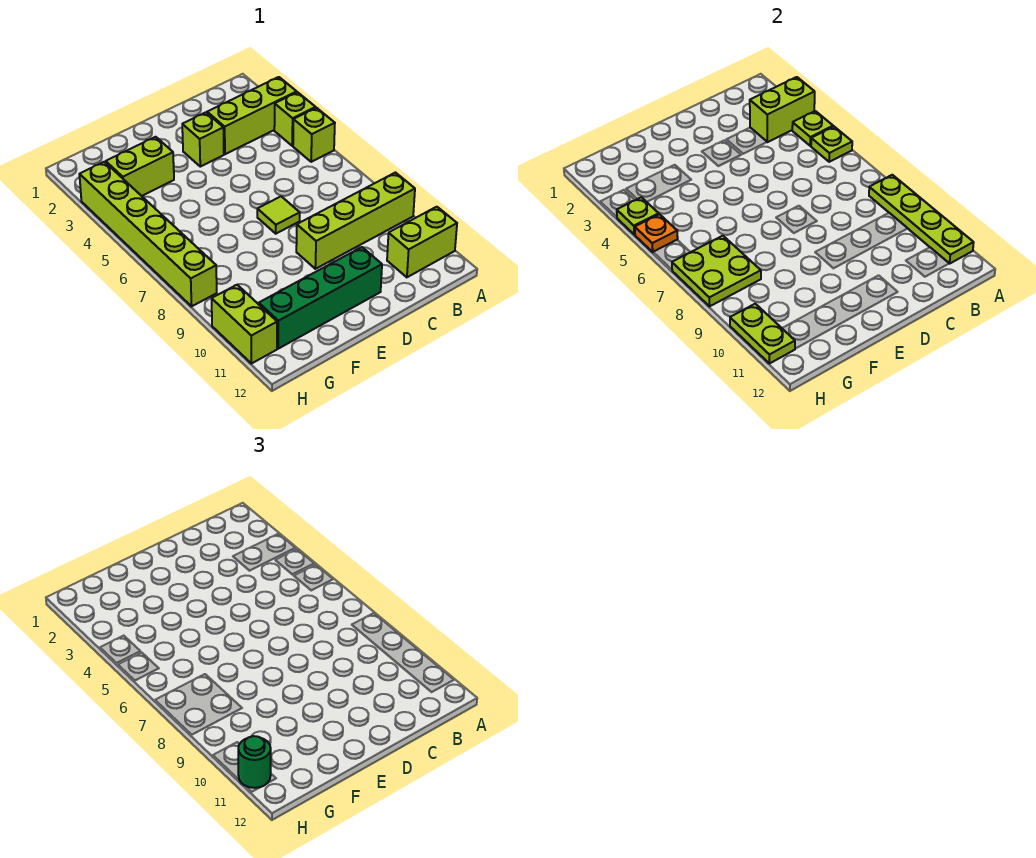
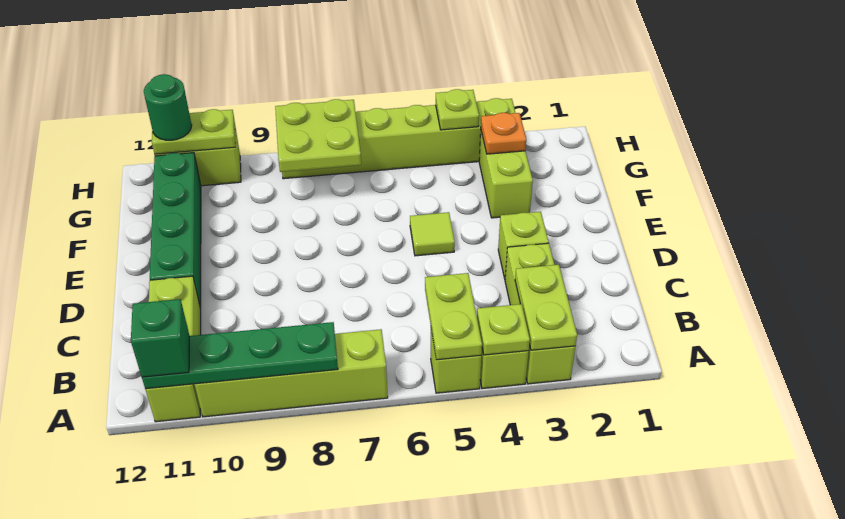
lime brick A3:B3 level 2 -> lime plate A3:B3 level 2
lime plate A5 level 2 -> lime plate A5:B5 level 2
lime plate A8:A11 level 2 -> green plate A8:A11 level 2
lime brick A9:D9 level 1 -> lime brick A7:A10 level 1
lime brick A11:B11 level 1 -> lime brick A11:C11 level 1
none -> green brick A11 level 3
lime tile D7 level 1 -> lime tile E5 level 1
orange plate H5 level 2 -> orange plate G3 level 2

